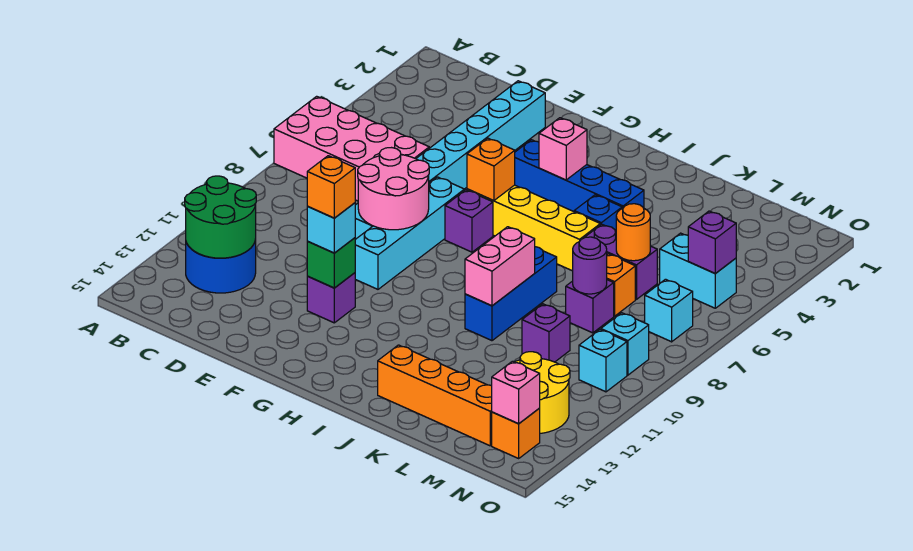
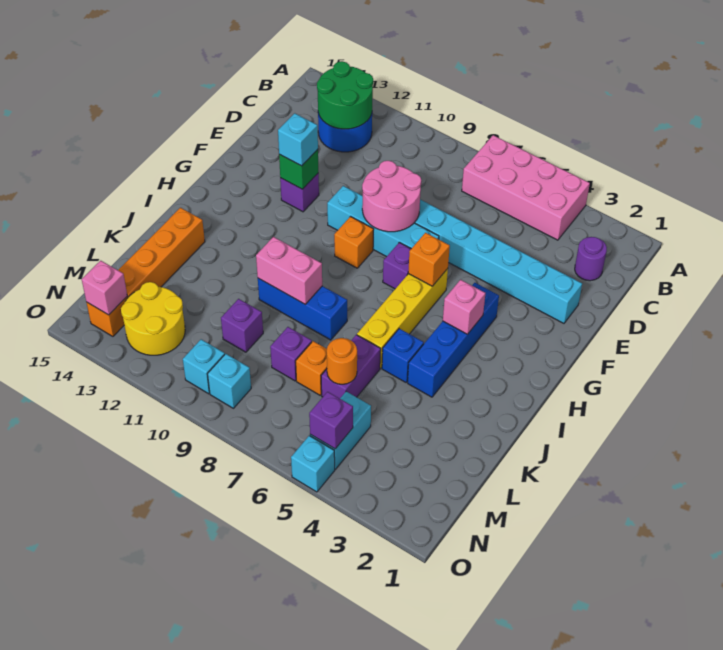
pink brick A6:D7 level 1 -> pink brick A4:B7 level 1
orange brick F12 level 4 -> orange brick G9 level 1
purple round brick L8 level 2 -> purple round brick C2 level 1
cyan brick N7 level 1 -> cyan brick O5 level 1

